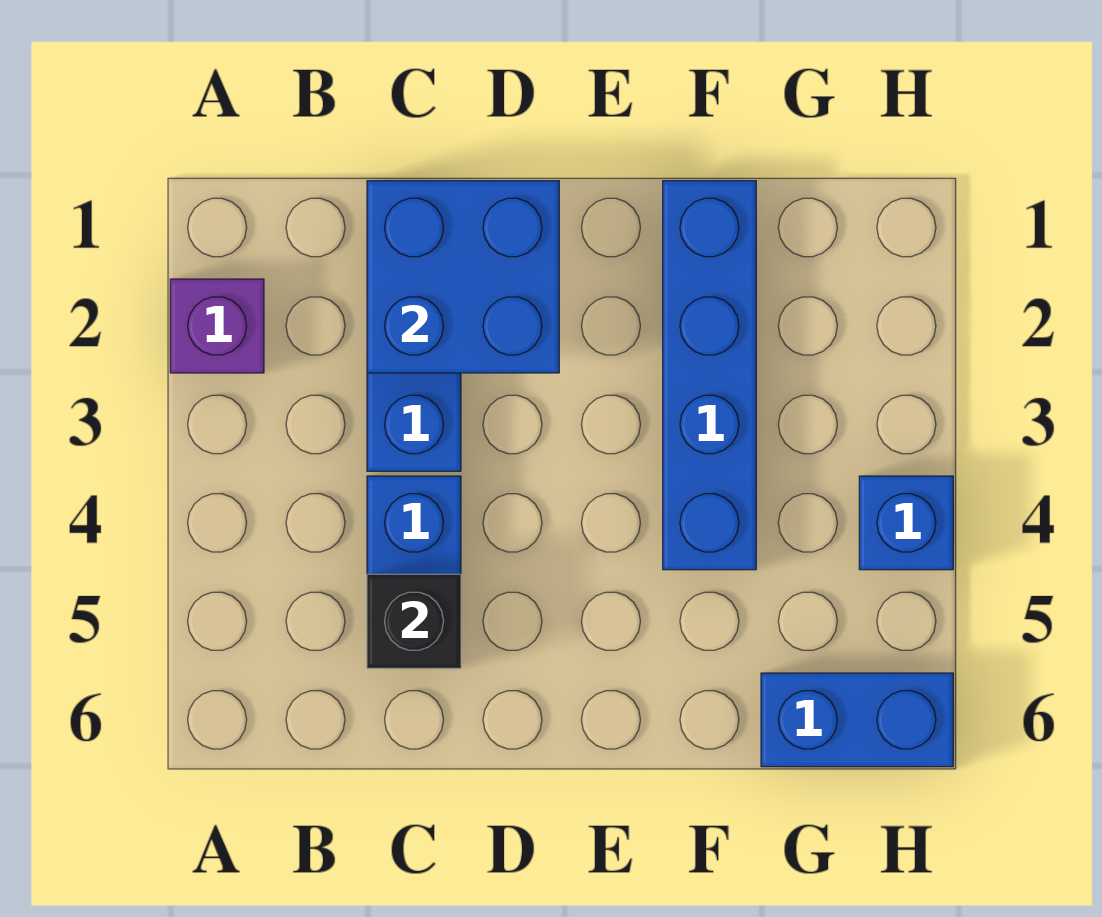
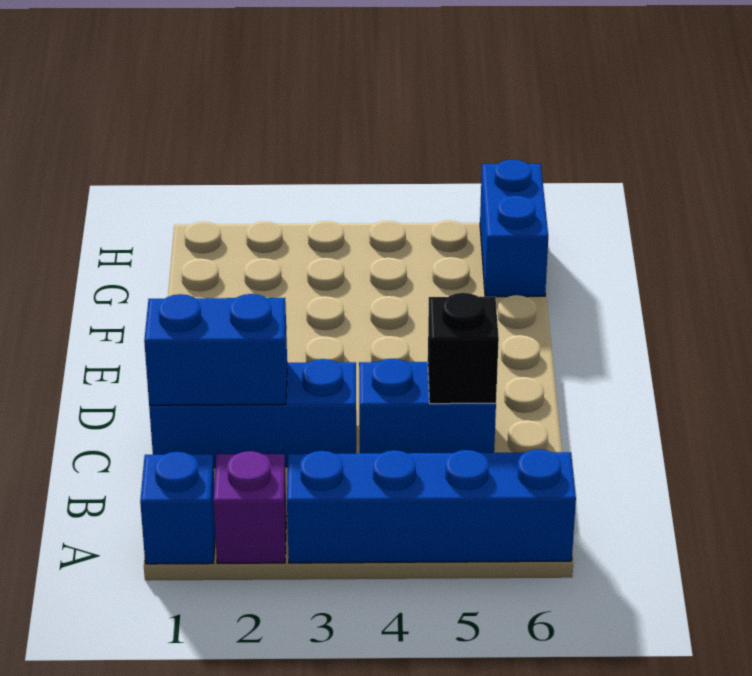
blue brick C1:D2 level 2 -> blue brick C1:C2 level 2
blue brick F1:F4 level 1 -> blue brick A3:A6 level 1
blue brick H4 level 1 -> blue brick A1 level 1

